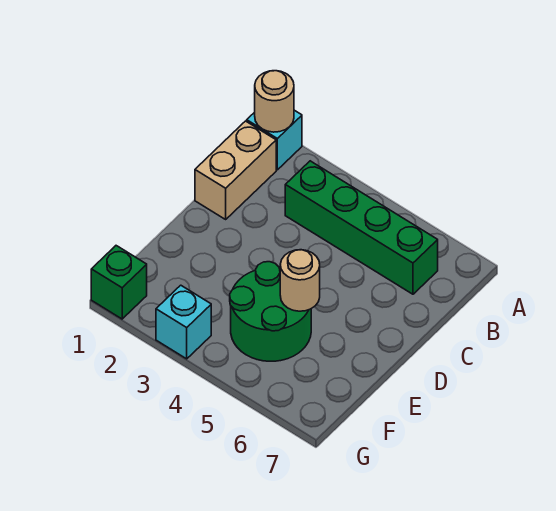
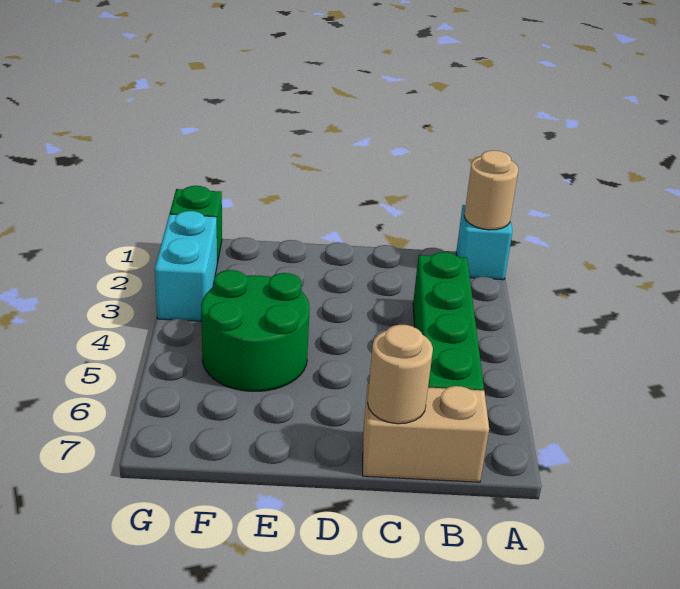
tan brick B1:C1 level 1 -> tan brick B7:C7 level 1
tan round brick E5 level 2 -> tan round brick C7 level 2
cyan brick G3 level 1 -> cyan brick G2:G3 level 1

